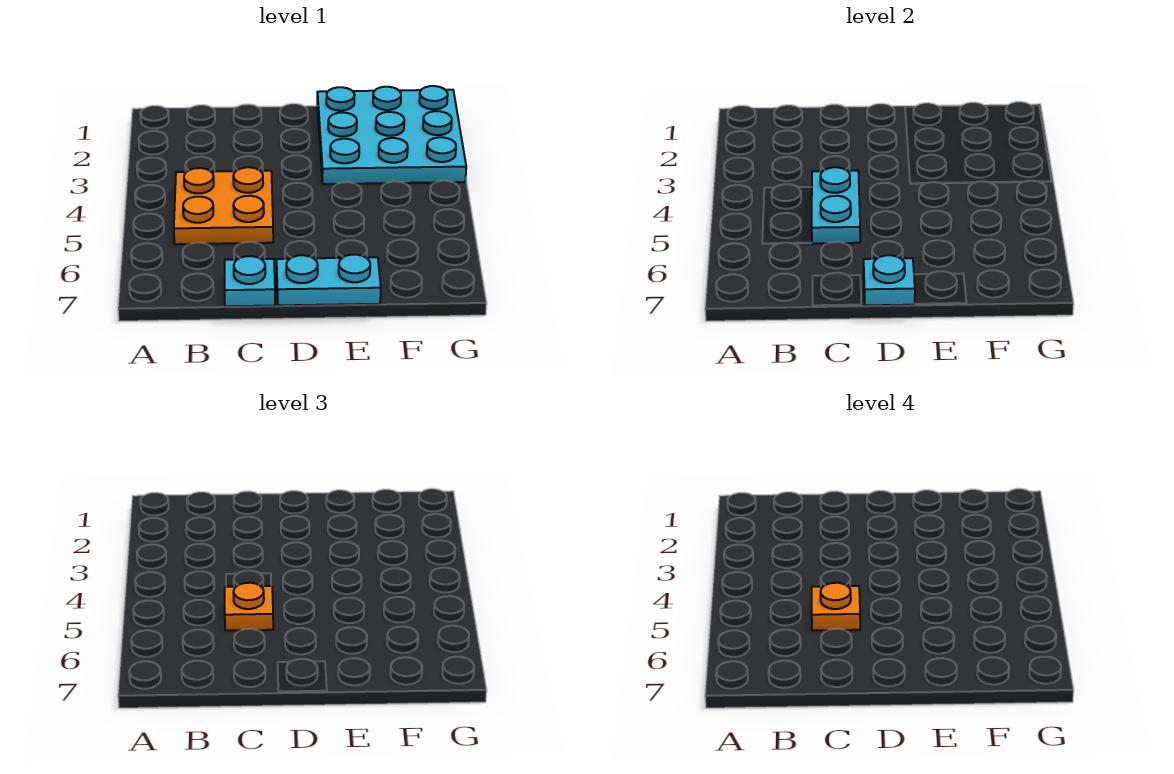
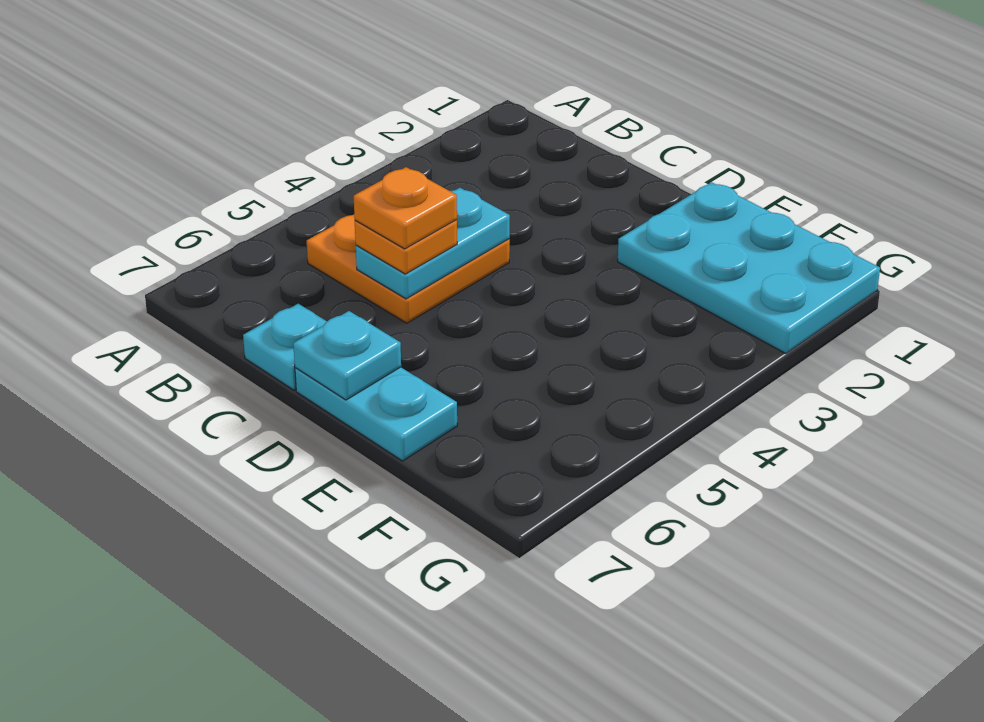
cyan plate E1:G3 level 1 -> cyan plate E1:G2 level 1

